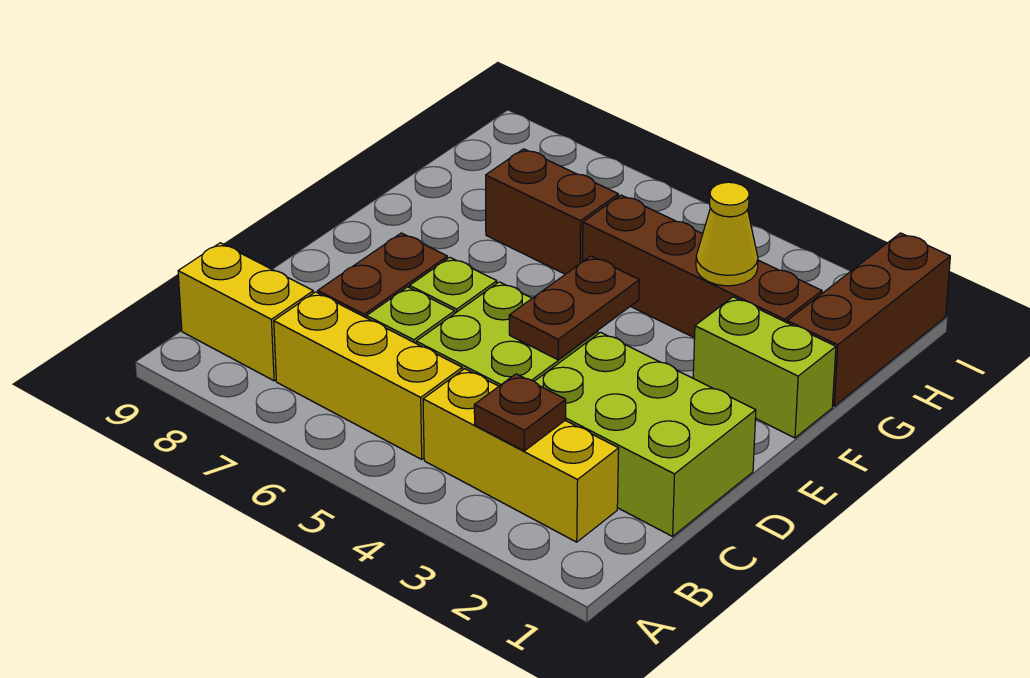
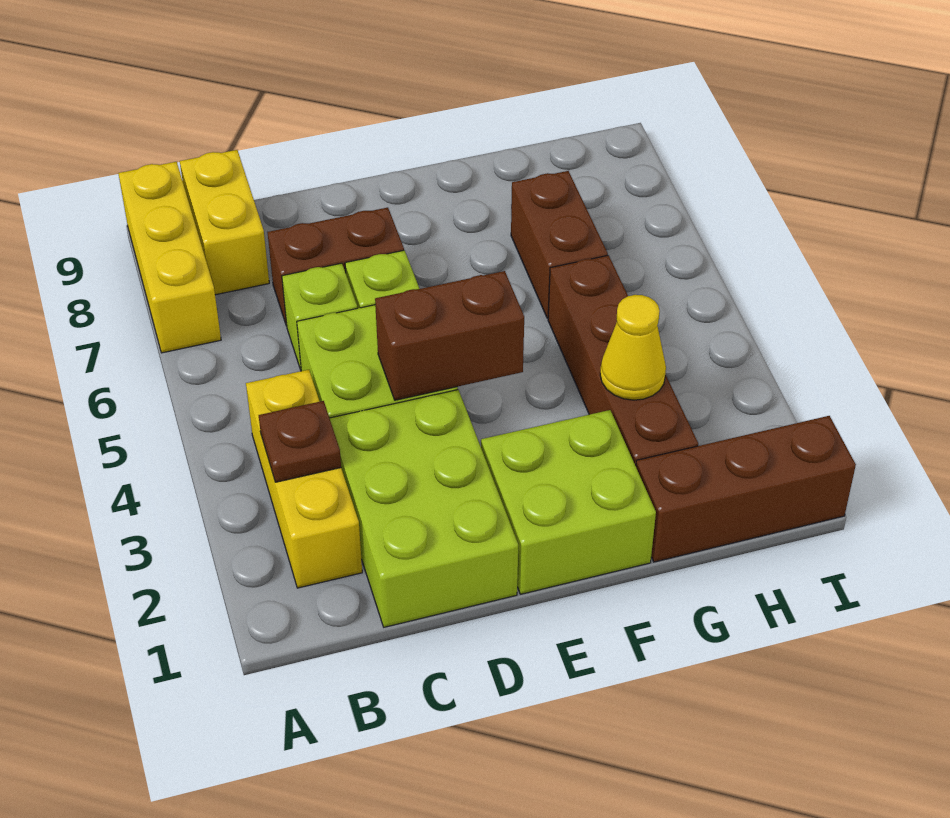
yellow brick B5:B7 level 1 -> yellow brick A7:A9 level 1
brown plate D4:E4 level 2 -> brown brick D4:E4 level 2
lime brick F1:F2 level 1 -> lime brick E1:F2 level 1

